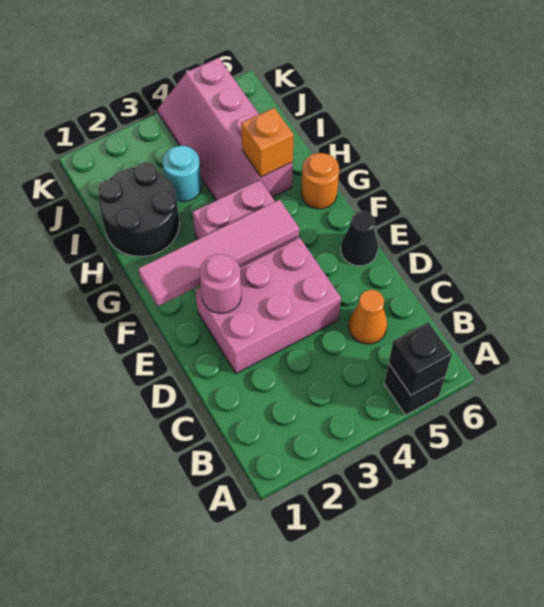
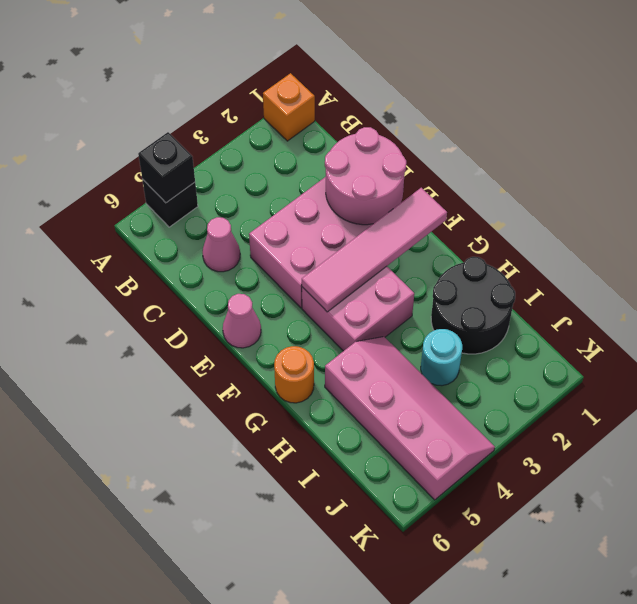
orange cone C5 level 1 -> pink cone C5 level 1
pink round brick E2 level 2 -> pink round brick D1:E2 level 2
black cone E6 level 1 -> pink cone E6 level 1
orange brick H5 level 2 -> orange brick A1 level 1

